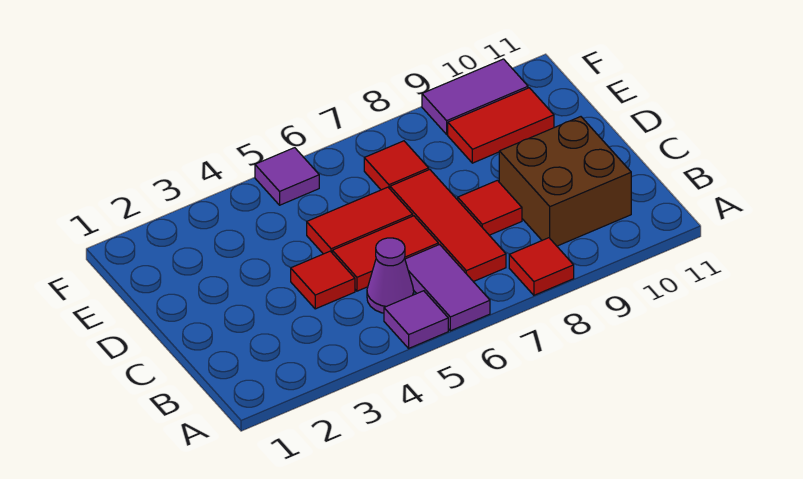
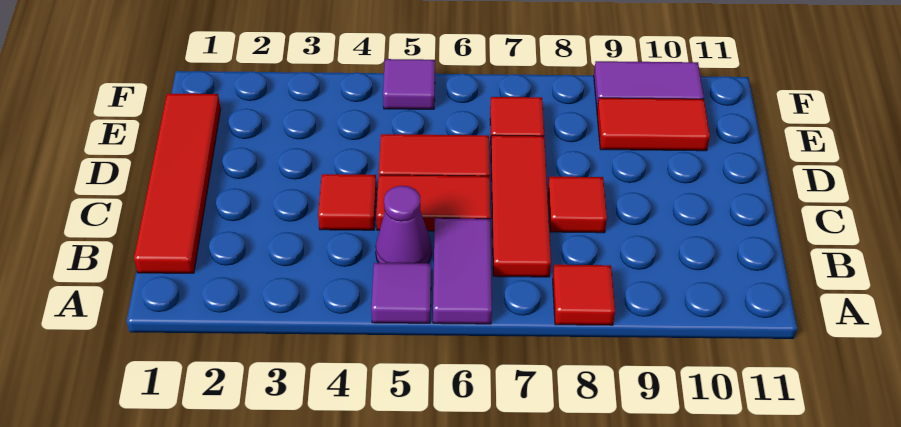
none -> red tile B1:E1 level 1
brown brick B9:C10 level 1 -> none

